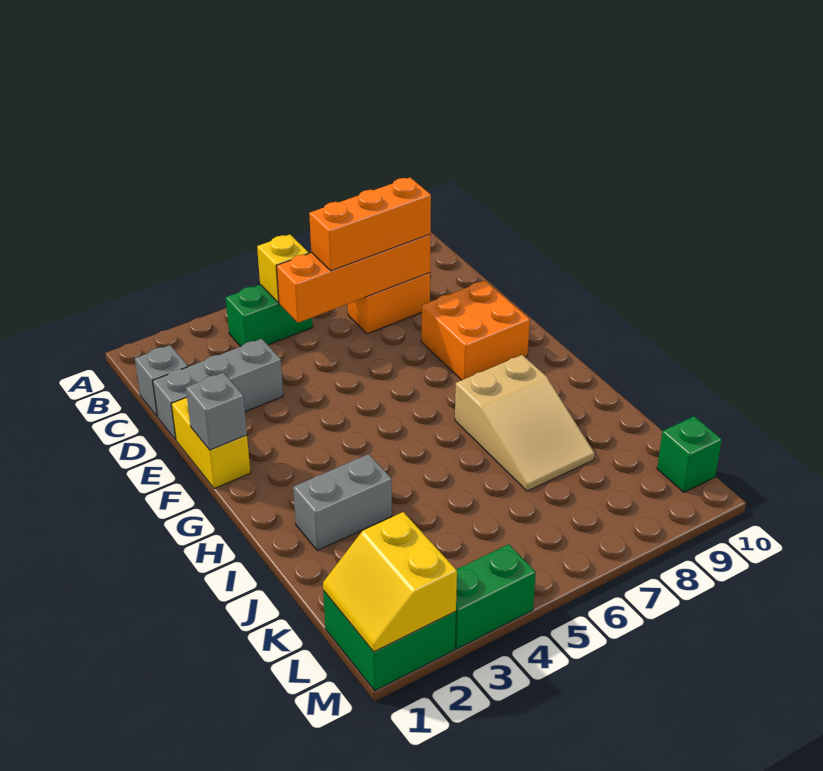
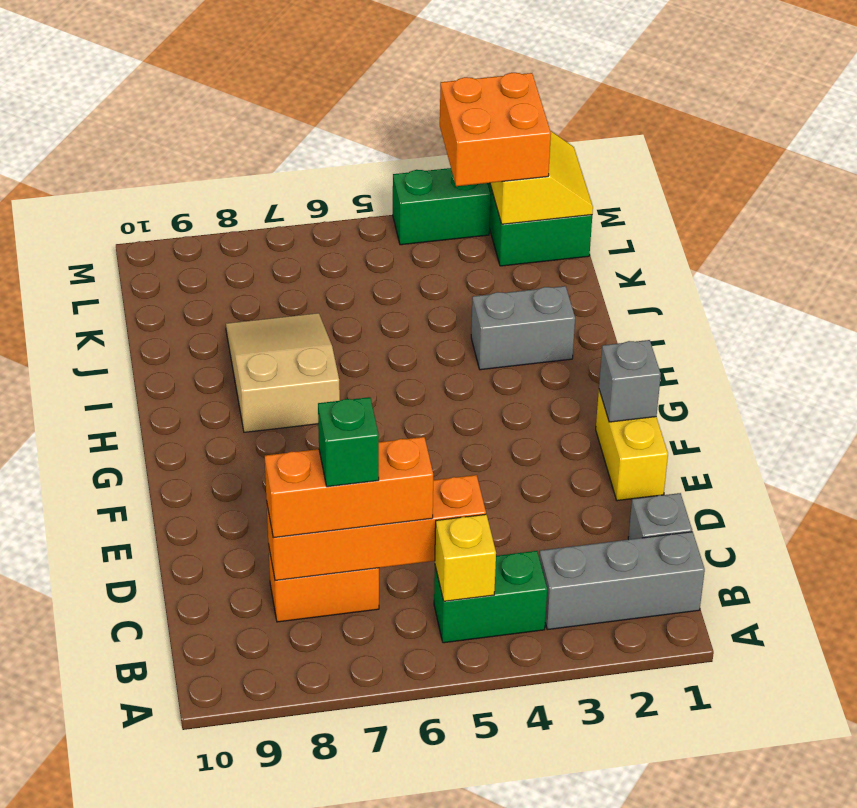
grey brick D1:D3 level 1 -> grey brick B1:B3 level 1
orange brick E8:F9 level 1 -> orange brick L2:M3 level 3
green brick L10 level 1 -> green brick C7 level 4

